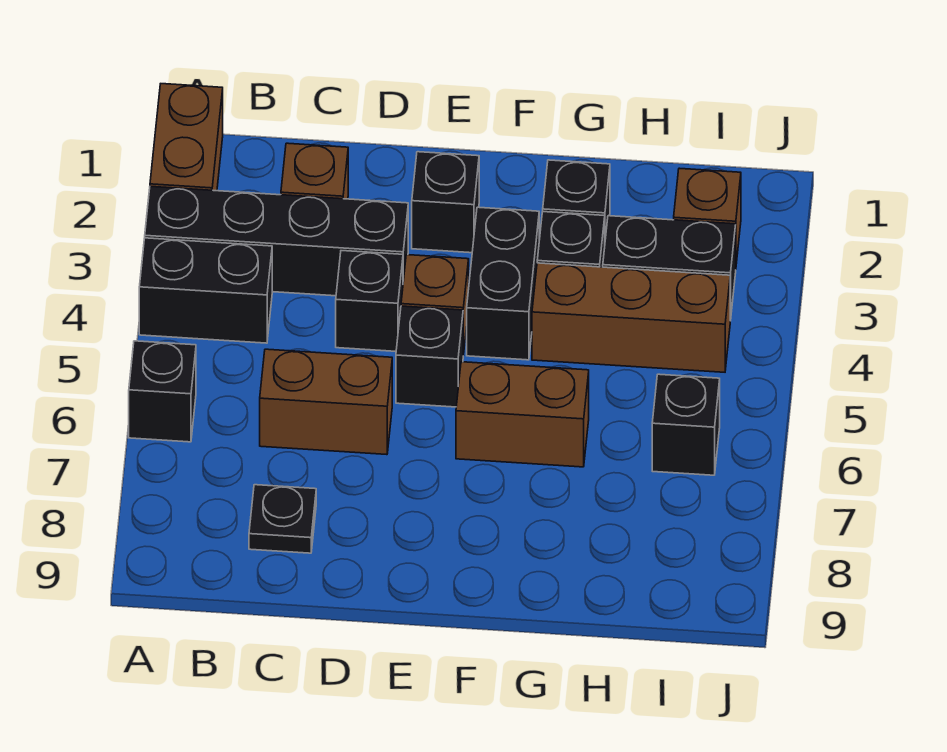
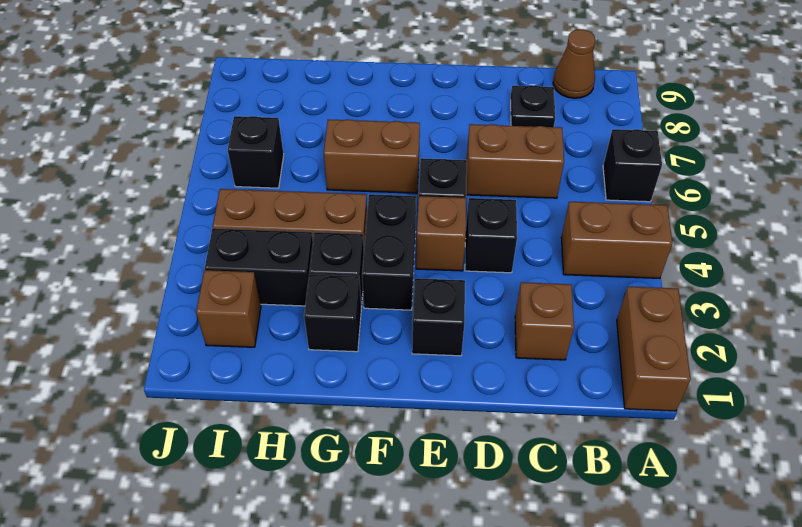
black brick A3:D3 level 1 -> none
black brick A4:B4 level 1 -> brown brick A4:B4 level 1
none -> brown cone B9 level 1

